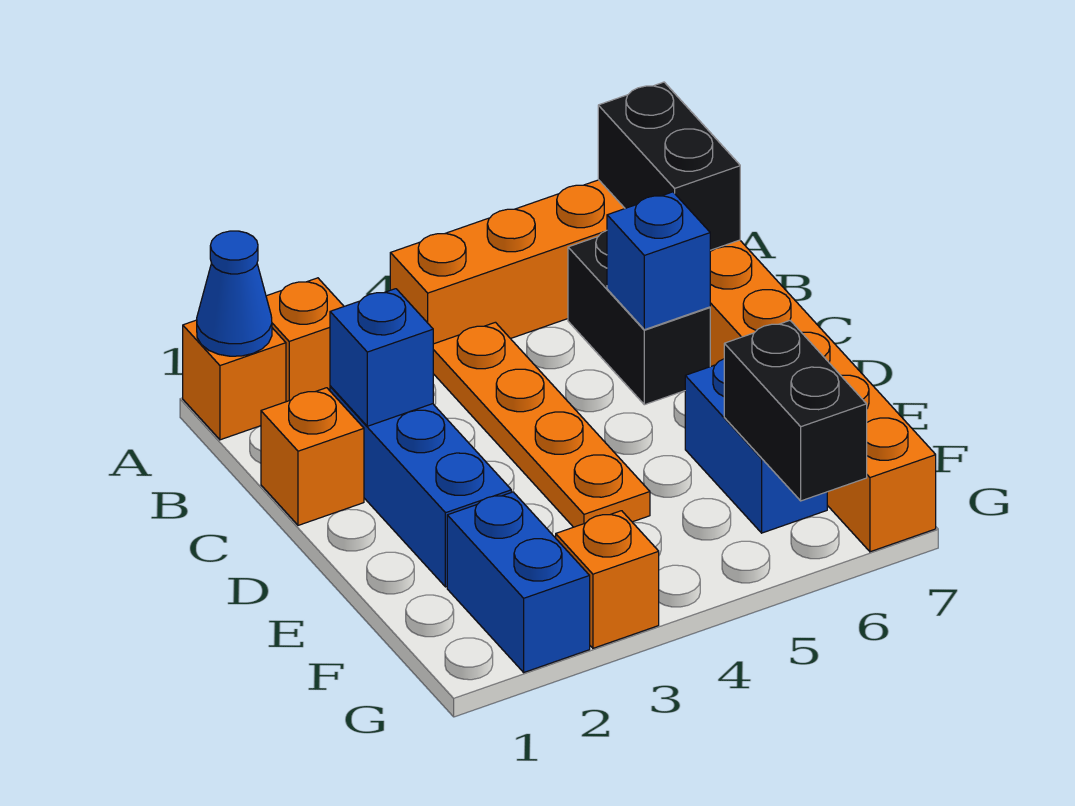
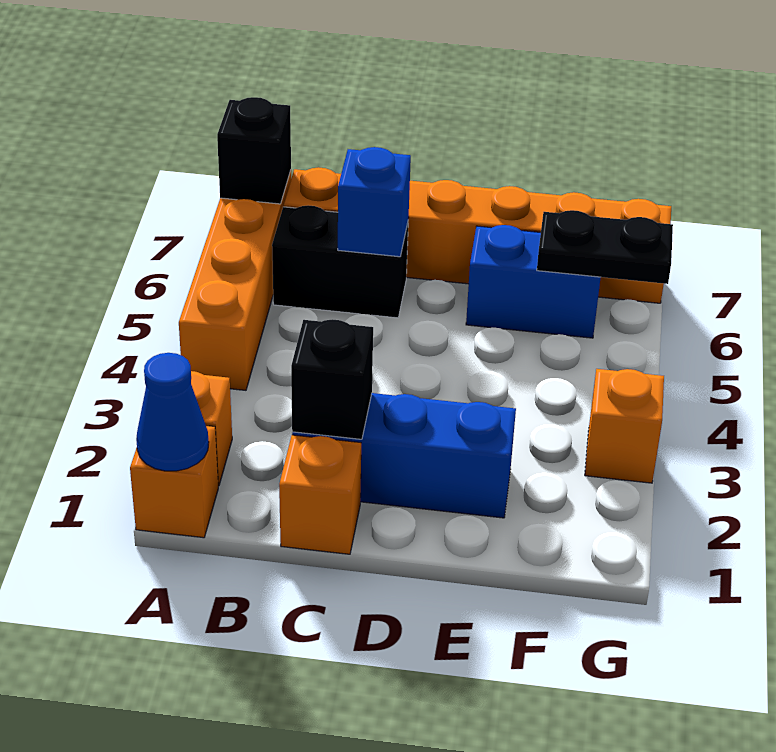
black brick A7:B7 level 2 -> black brick A7 level 2
orange plate B4:E4 level 1 -> none
blue brick C2 level 2 -> black brick C2 level 2
blue brick F2:G2 level 1 -> none
black brick F6:G6 level 2 -> black plate F6:G6 level 2

